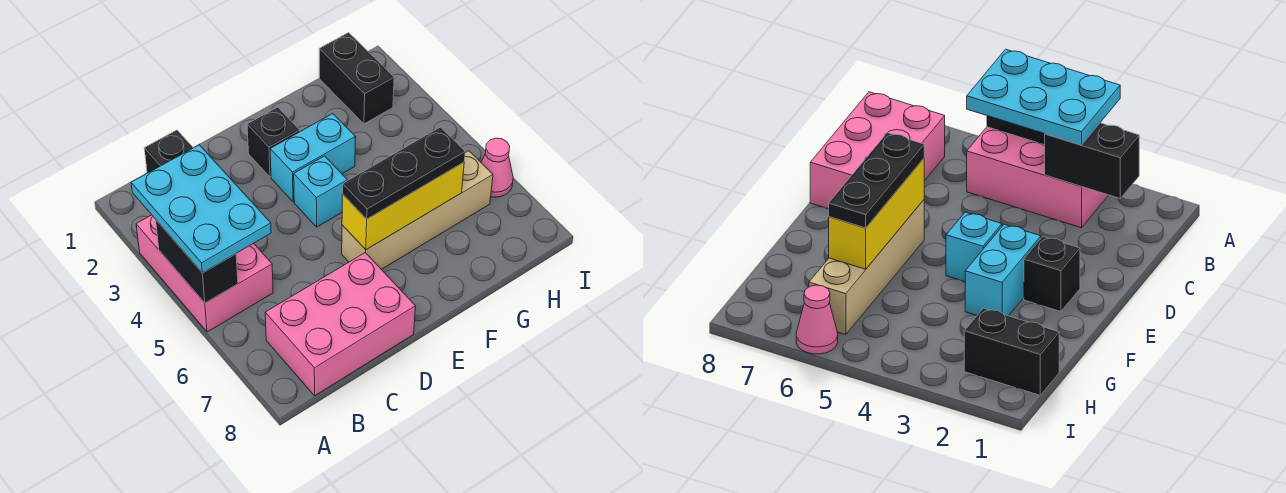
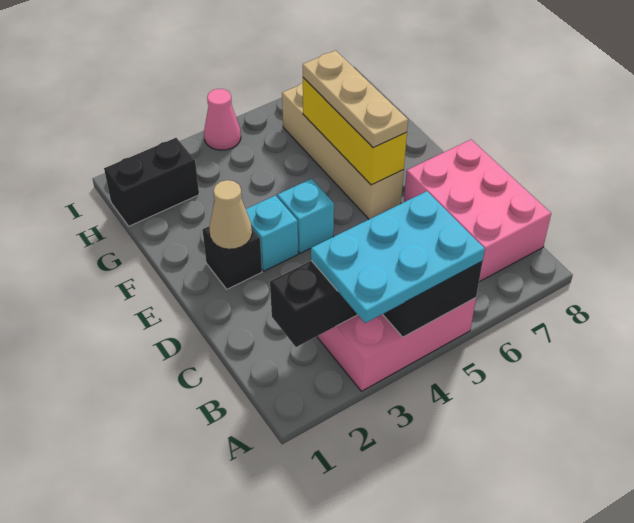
none -> tan cone E2 level 2
cyan brick E3:F3 level 1 -> cyan brick E3 level 1
black plate E6:G6 level 3 -> tan plate E6:G6 level 3
pink cone I6 level 1 -> pink cone I4 level 1

